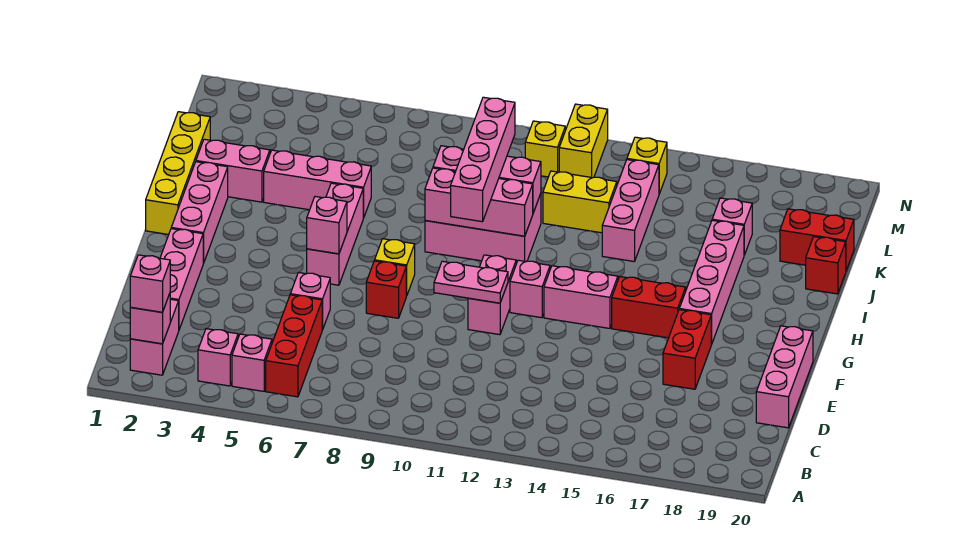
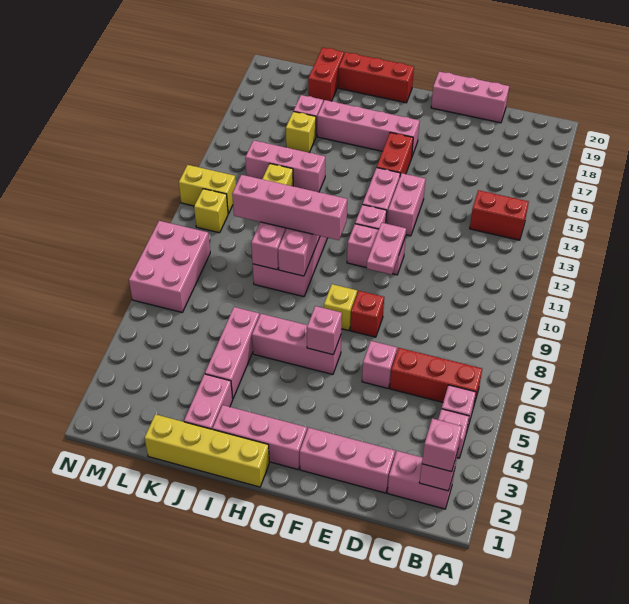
red brick E17:F17 level 1 -> red brick B14:C14 level 1
none -> pink brick F13:F14 level 1
red brick J20 level 1 -> red brick H20:J20 level 1
none -> pink brick M7:N9 level 1
yellow brick M14 level 1 -> yellow brick K16 level 1

